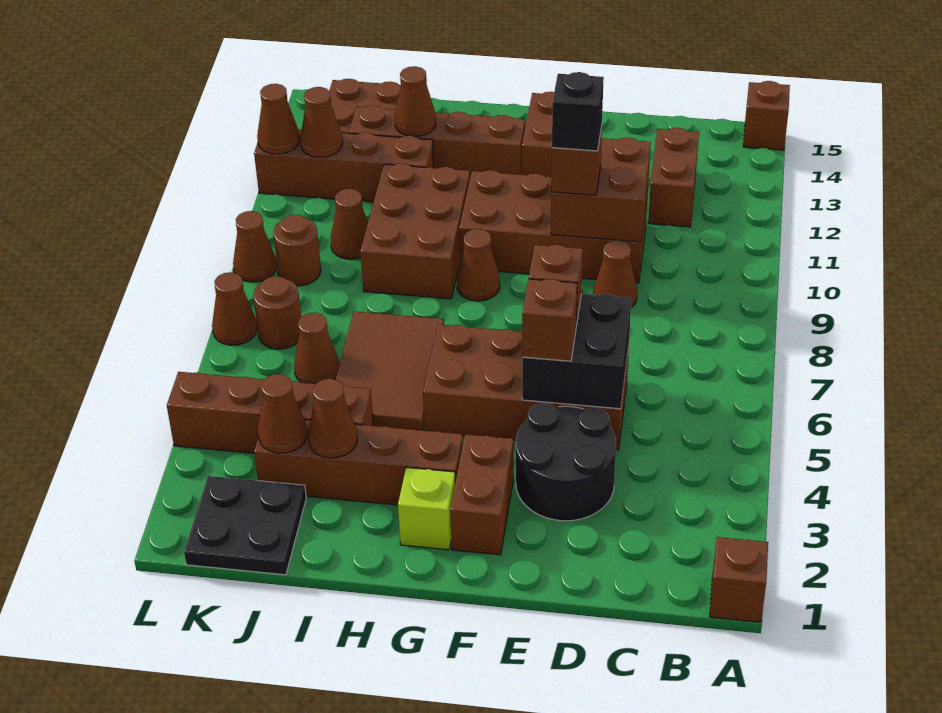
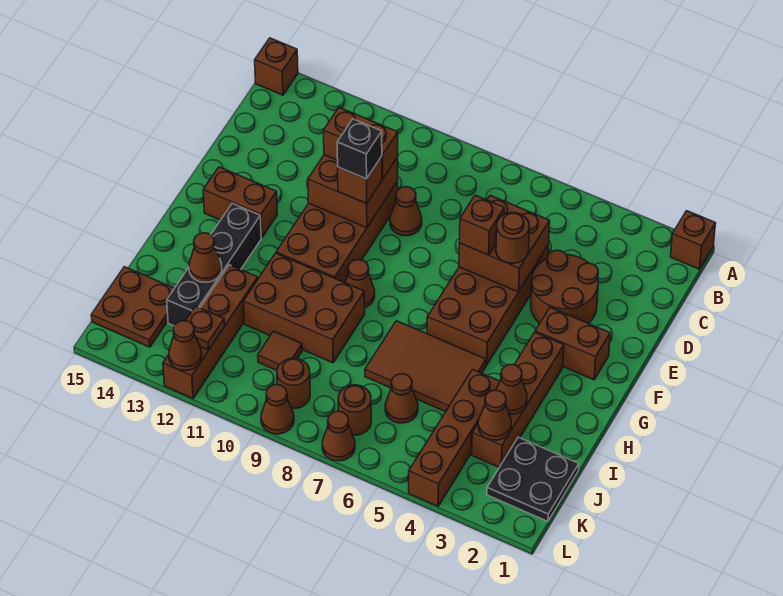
brown brick C12:C13 level 1 -> brown brick D10:D11 level 3
black round brick D3:E4 level 1 -> brown round brick D3:E4 level 1
black brick D5:E6 level 2 -> brown brick D5:E6 level 2
brown brick E5 level 3 -> brown round brick E5 level 3
lime brick G2 level 1 -> none
brown brick G13:J13 level 1 -> black brick G13:J13 level 1
brown cone J10 level 1 -> brown tile J10 level 1
brown cone K12 level 2 -> brown plate K12 level 2

